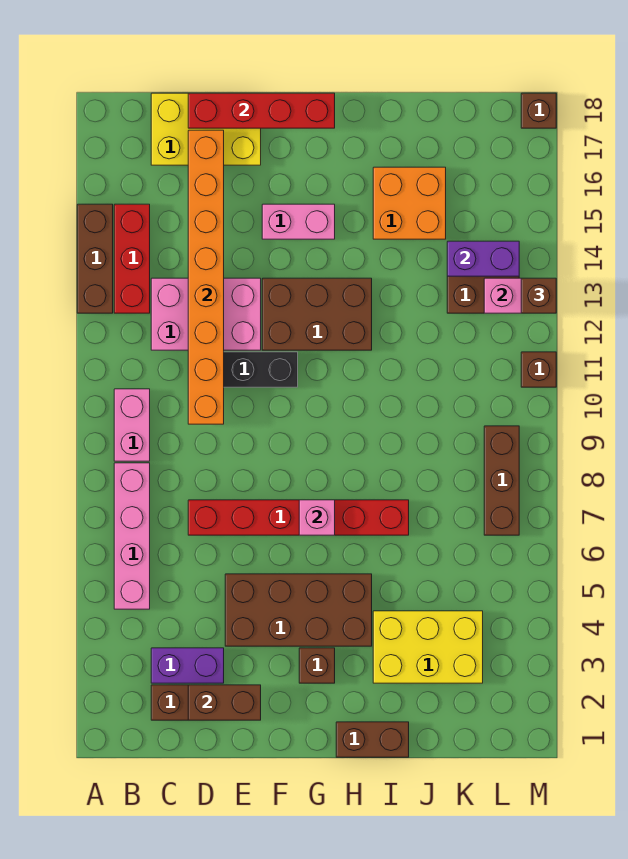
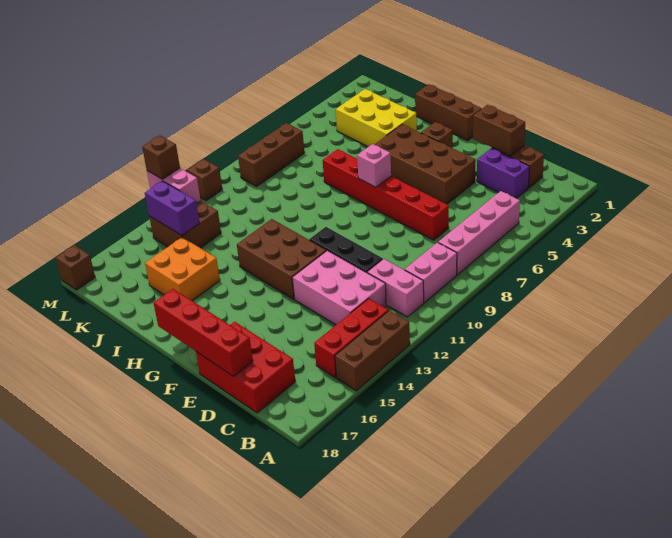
yellow brick C17:E18 level 1 -> red brick C17:E18 level 1
orange brick D10:D17 level 2 -> none
pink brick F15:G15 level 1 -> pink brick B11:C11 level 1
brown brick H1:I1 level 1 -> brown brick G1:I1 level 1

